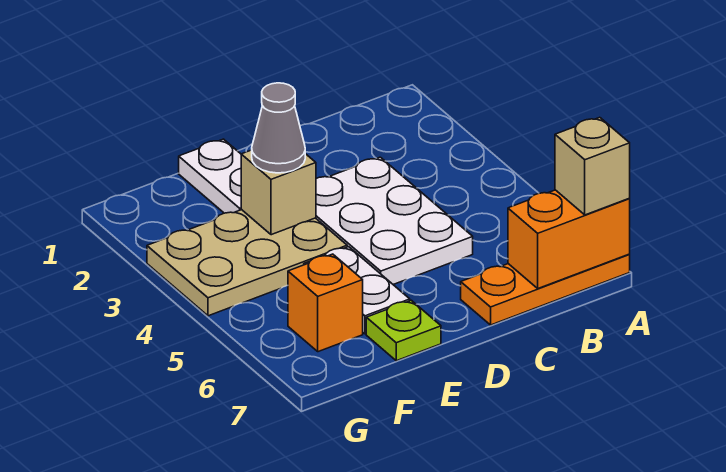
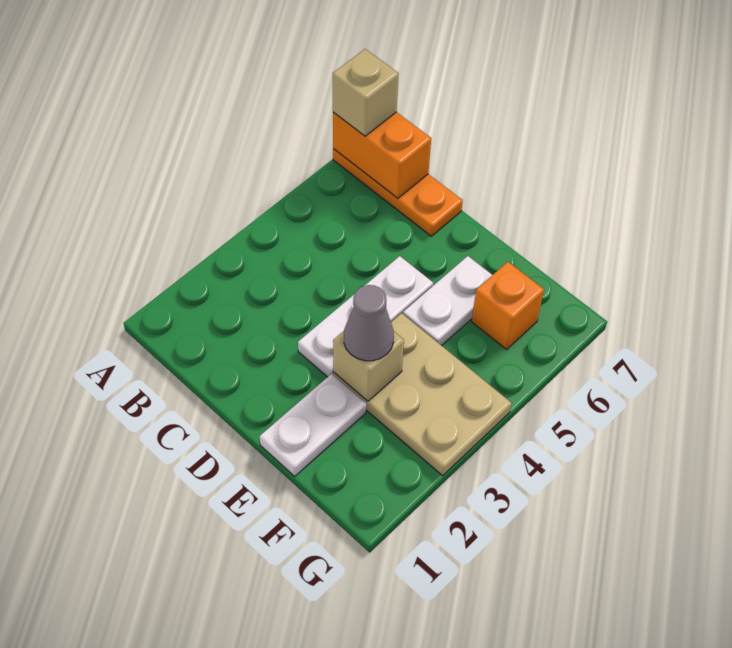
white plate C3:D5 level 1 -> white plate D3:D5 level 1
lime plate E7 level 1 -> none

